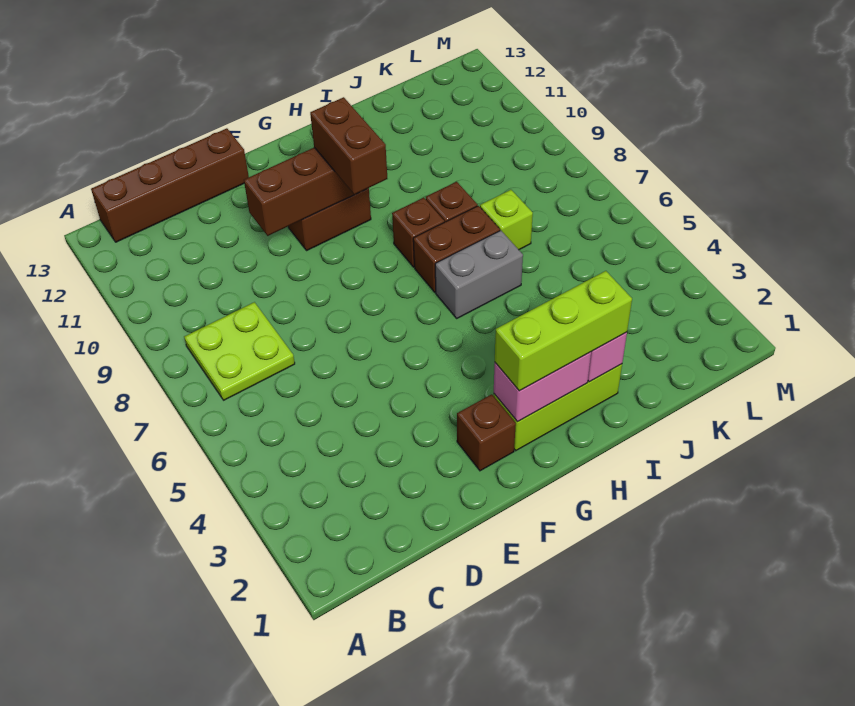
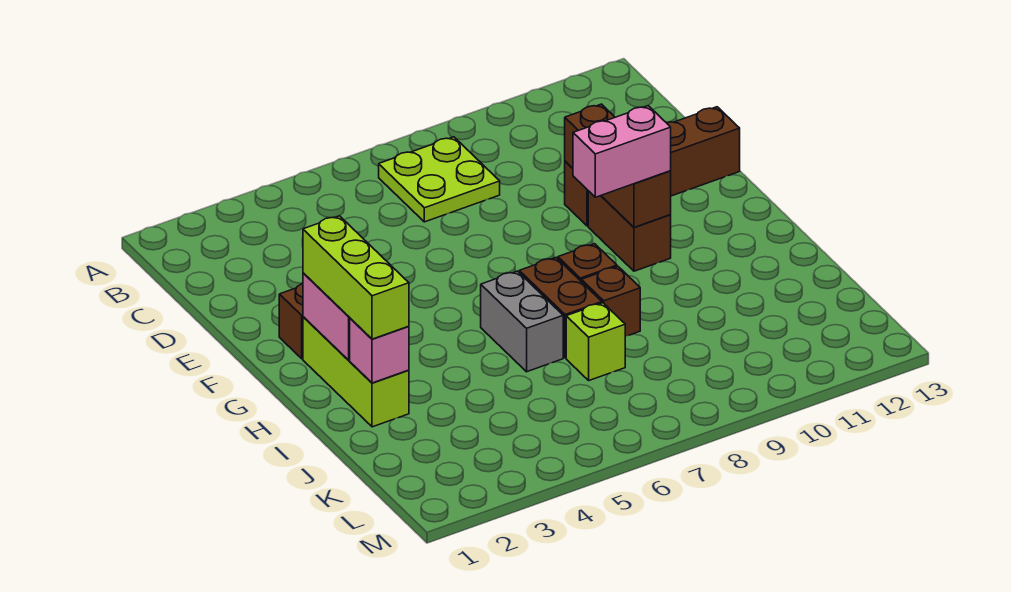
brown brick B13:E13 level 1 -> brown brick E10:E13 level 1
brown brick G9:G10 level 3 -> pink brick G9:G10 level 3

